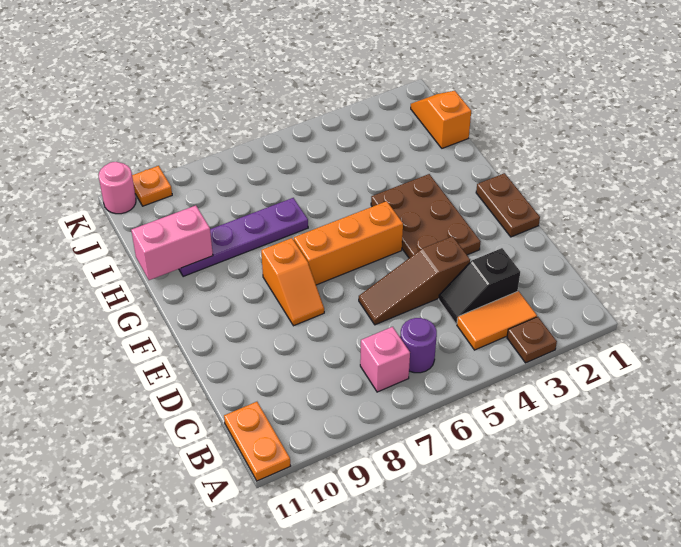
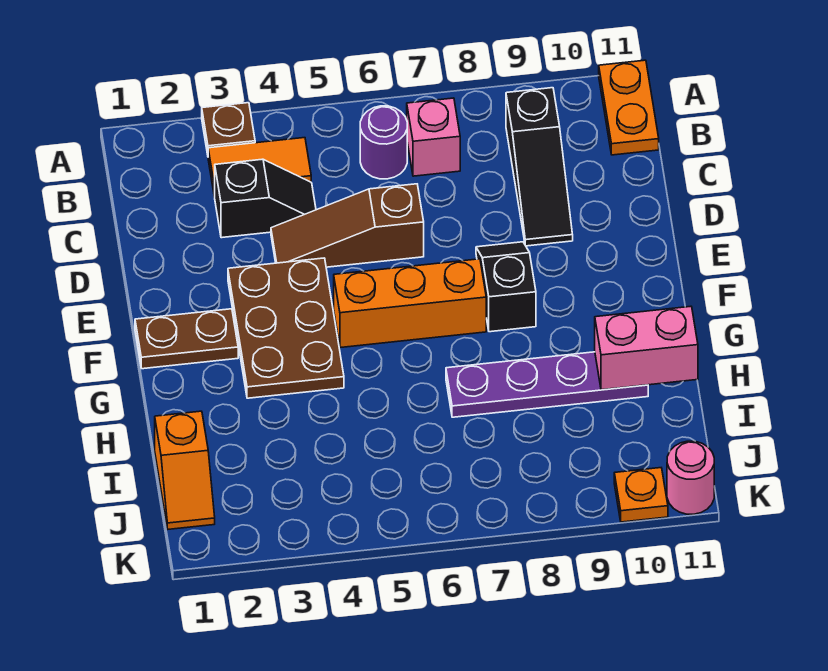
none -> black slope B9:D9 level 1 top B
brown slope D4:D6 level 1 top 4 -> brown slope D4:D6 level 1 top 6
brown plate E1:F1 level 1 -> brown plate F1:F2 level 1
orange slope E8:F8 level 1 top F -> black slope E8:F8 level 1 top F

